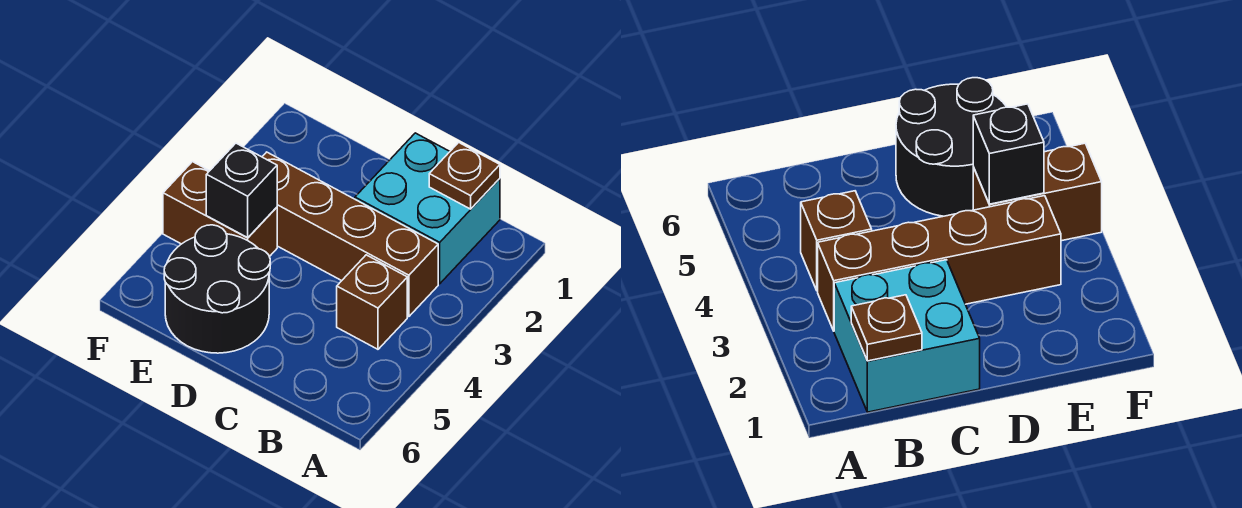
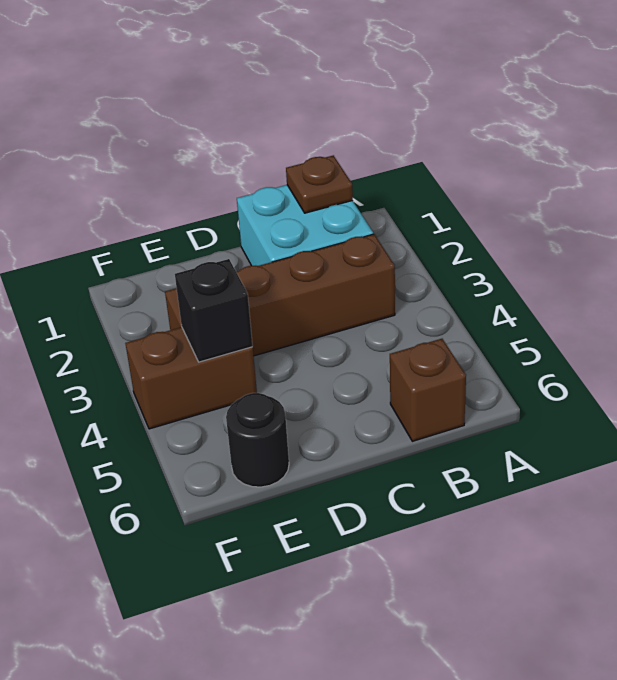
brown brick B4 level 1 -> brown brick B6 level 1
black round brick D5:E6 level 1 -> black round brick E6 level 1

